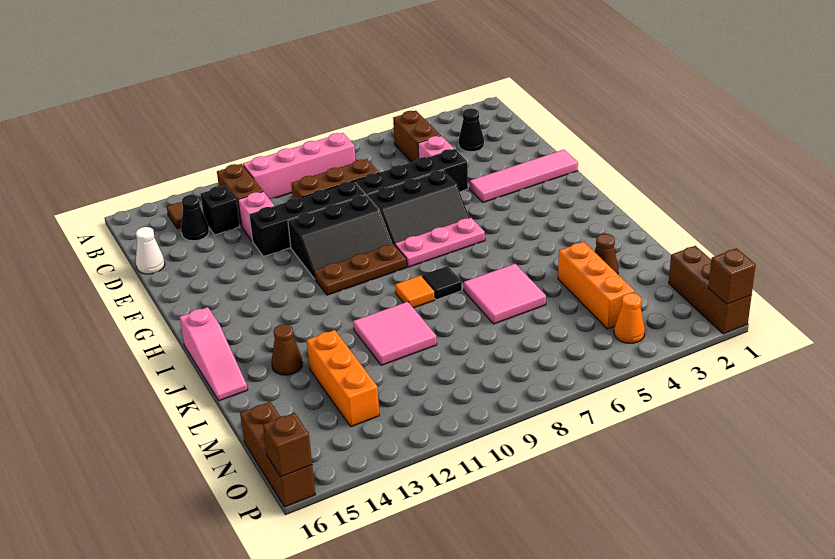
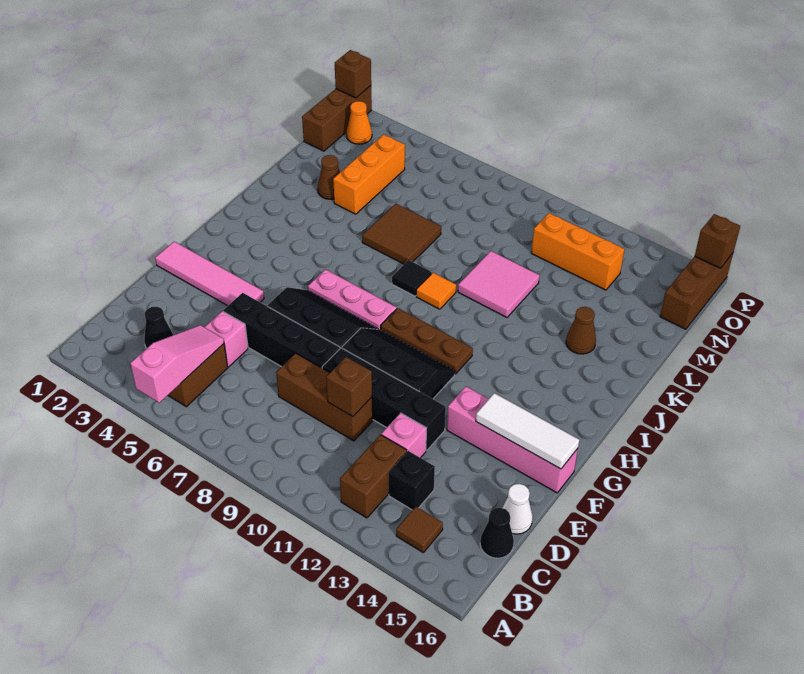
pink brick B8:B11 level 1 -> pink brick F13:F16 level 1
black cone C14 level 1 -> black cone C16 level 1
none -> brown brick D10 level 2
none -> white tile F14:F16 level 2
pink slope I16:K16 level 1 top I -> pink slope A5:C5 level 2 top A
pink tile K6:L7 level 1 -> brown tile K6:L7 level 1
orange brick L13:N13 level 1 -> orange brick N11:N13 level 1
orange cone O4 level 1 -> orange cone O2 level 1

